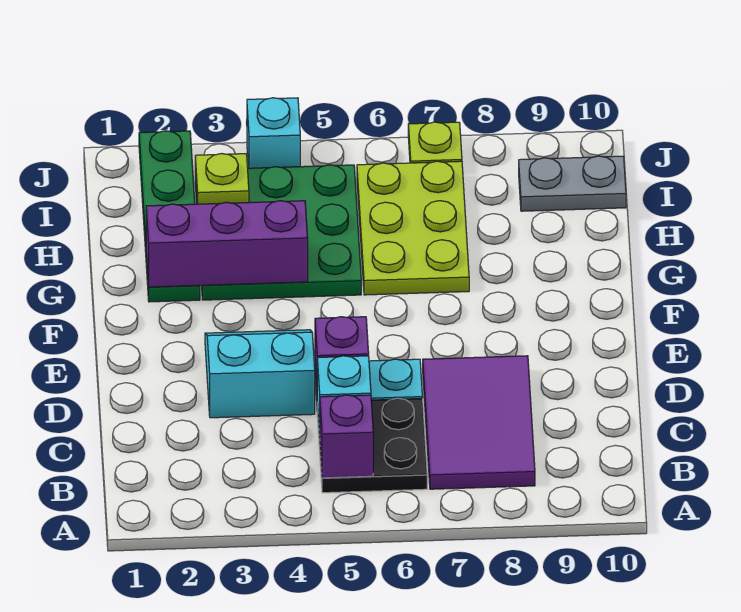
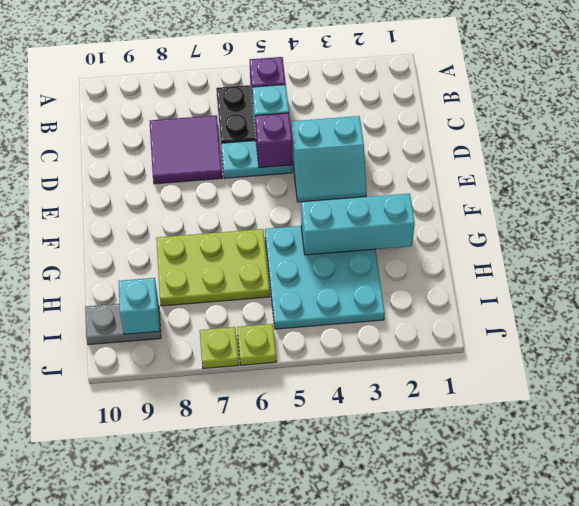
purple tile B7:D8 level 1 -> purple tile C7:D8 level 1
green plate G2:J2 level 1 -> none
purple brick G2:G4 level 2 -> cyan brick G2:G4 level 2
green plate G3:I5 level 1 -> cyan plate G3:I5 level 1
lime plate G6:I7 level 1 -> lime plate G6:H8 level 1
lime plate I3 level 2 -> lime plate J6 level 1
cyan brick J4 level 1 -> cyan brick I9 level 2

